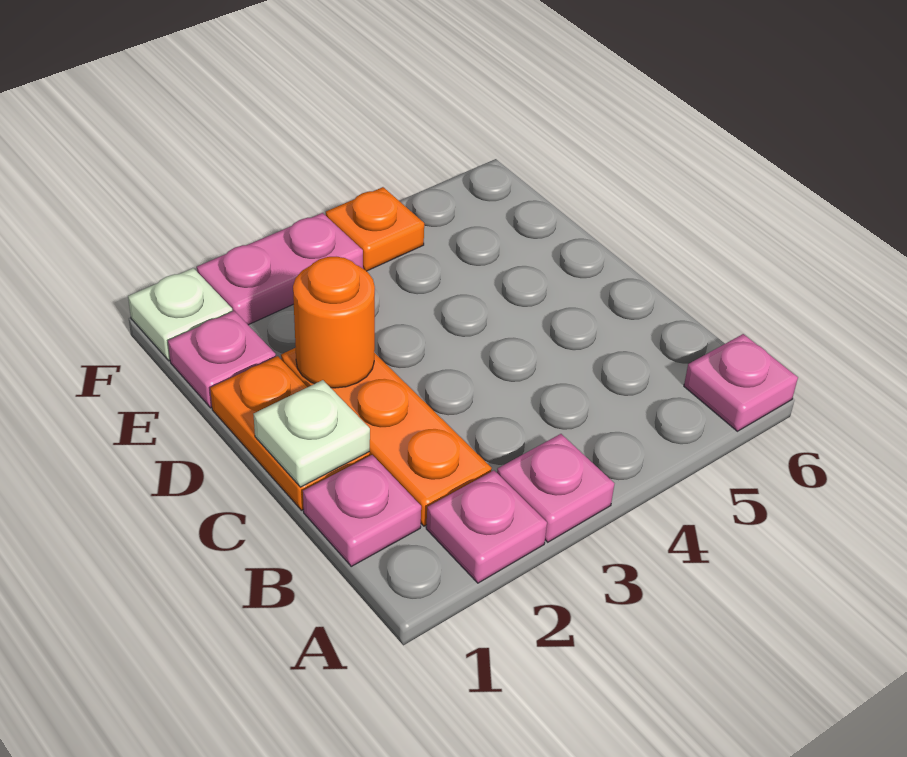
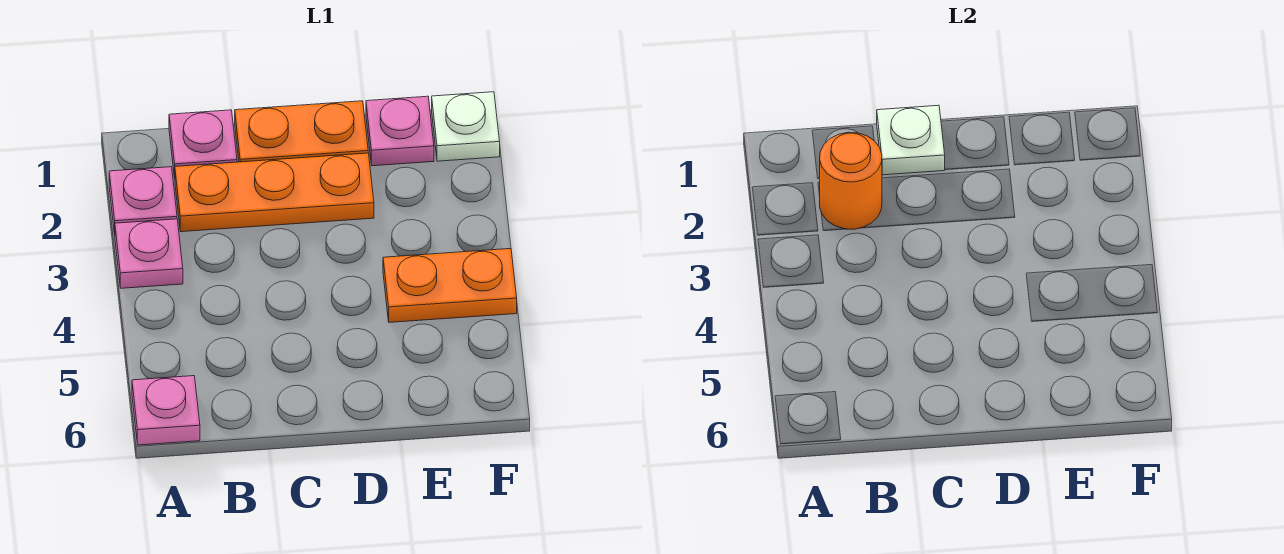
orange round brick D2 level 2 -> orange round brick B2 level 2
pink plate F2:F3 level 1 -> none
orange plate F4 level 1 -> orange plate E4:F4 level 1

